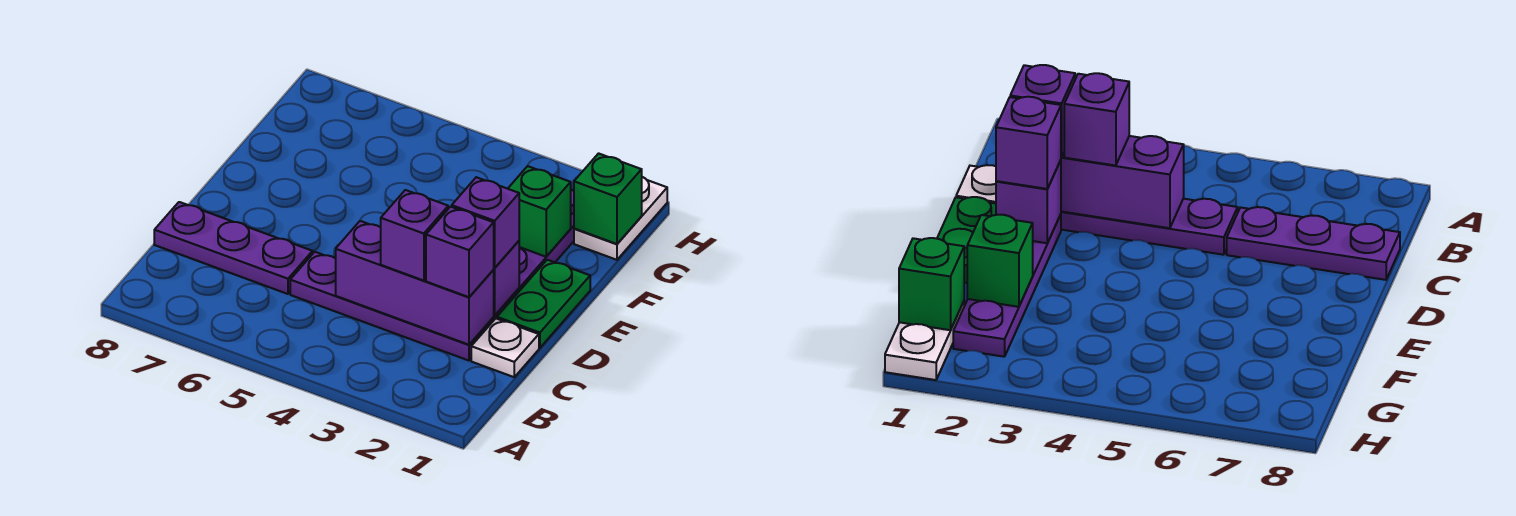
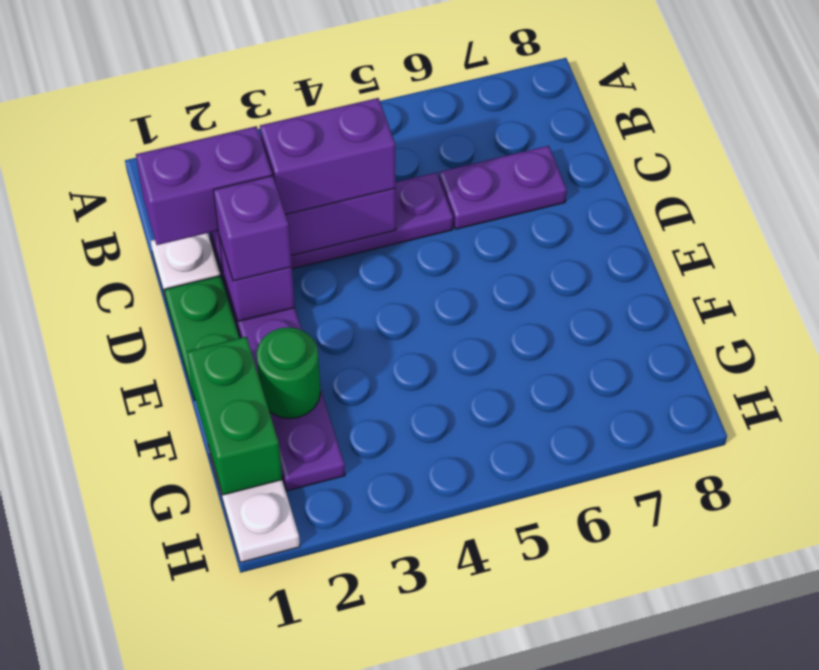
purple brick C2 level 3 -> purple brick C1:C2 level 3
purple brick C3 level 3 -> purple brick C3:C4 level 3
purple plate C6:C8 level 1 -> purple plate C6:C7 level 1
green brick F2 level 2 -> green round brick F2 level 2
green brick G1 level 2 -> green brick F1:G1 level 2

